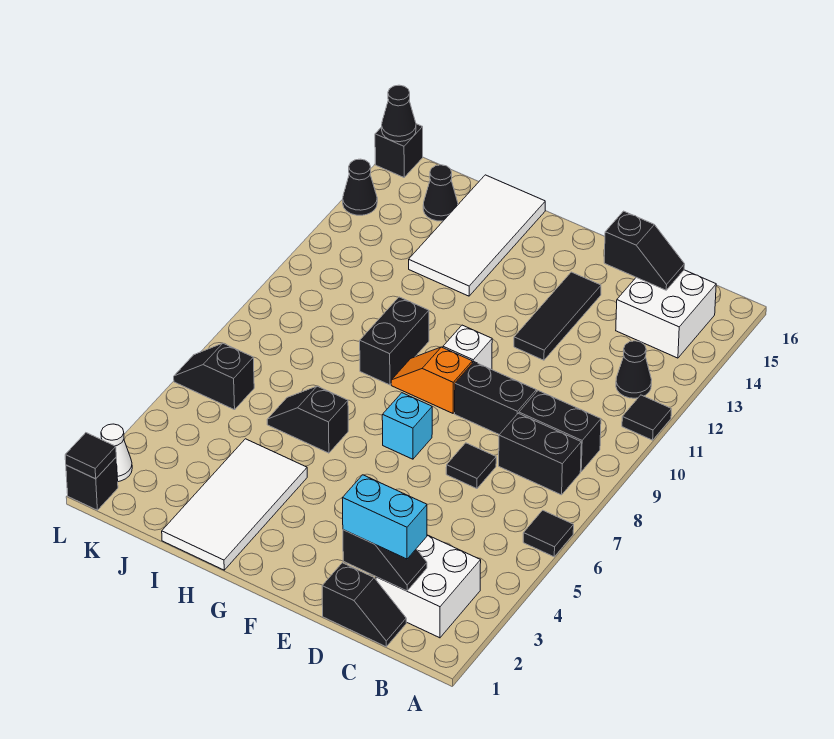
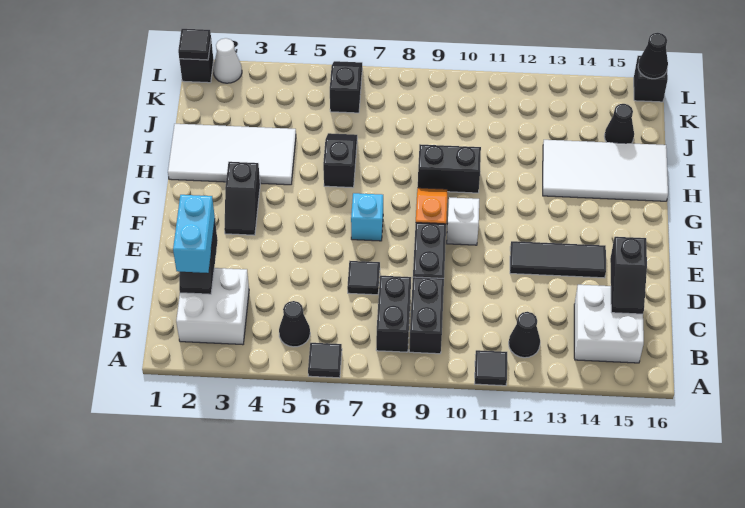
black slope C1:D1 level 1 top D -> black slope F3:G3 level 1 top G
black cone L14 level 1 -> black cone B5 level 1

